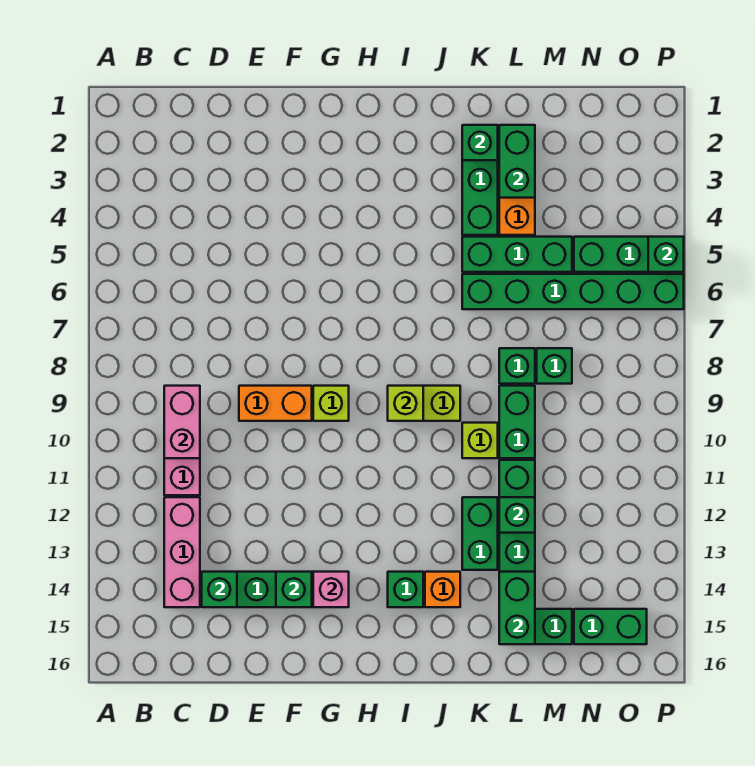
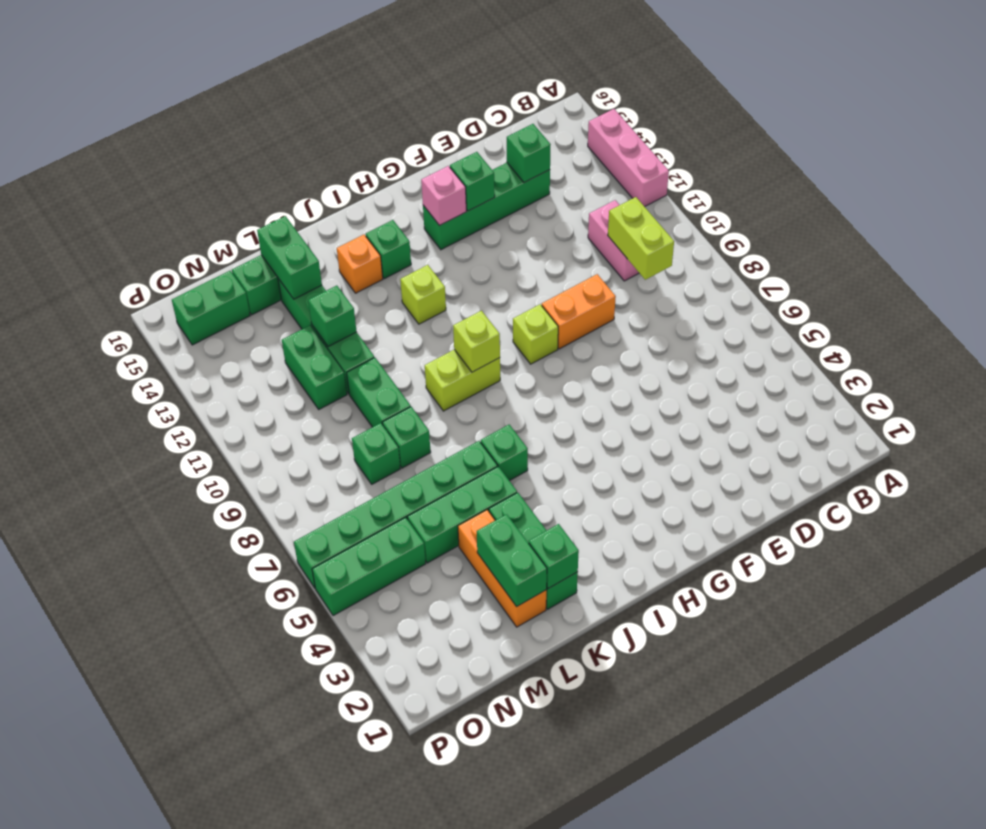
pink brick C9:C10 level 2 -> lime brick C9:C10 level 2
pink brick C12:C14 level 1 -> pink brick A12:A14 level 1
lime brick K10 level 1 -> lime brick I12 level 1
green brick K12:K13 level 1 -> green brick M11:M12 level 1
green brick P5 level 2 -> green brick J6 level 1

